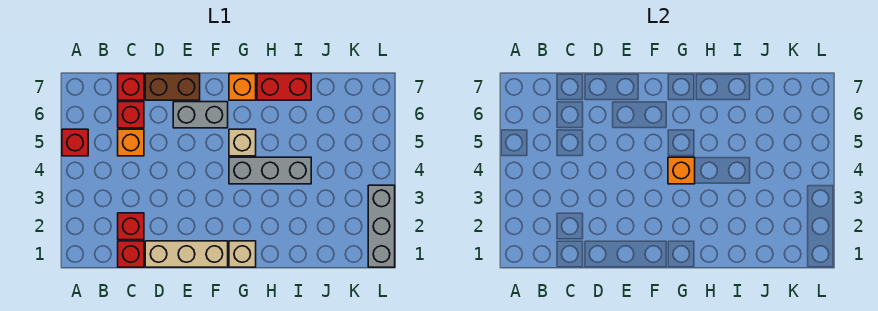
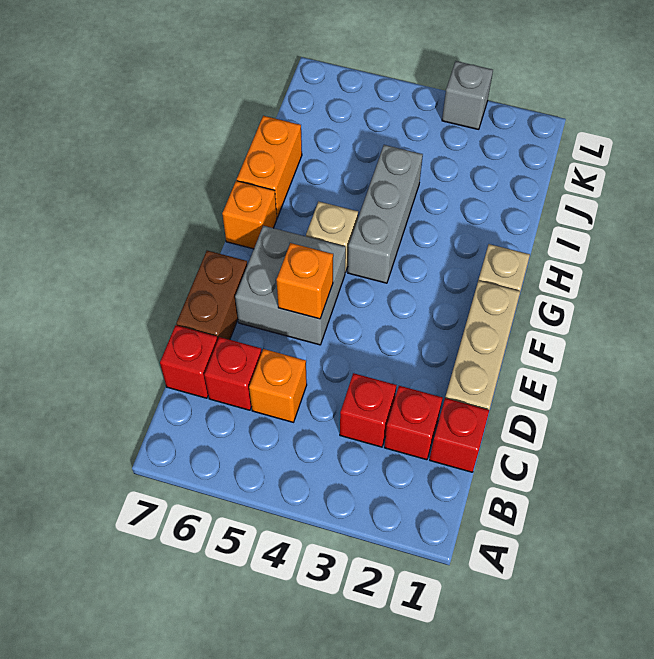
red brick A5 level 1 -> red brick C3 level 1
grey brick E6:F6 level 1 -> grey brick E5:F6 level 1
orange brick G4 level 2 -> orange brick E5 level 2
red brick H7:I7 level 1 -> orange brick H7:I7 level 1
grey brick L1:L3 level 1 -> grey brick L3 level 1

